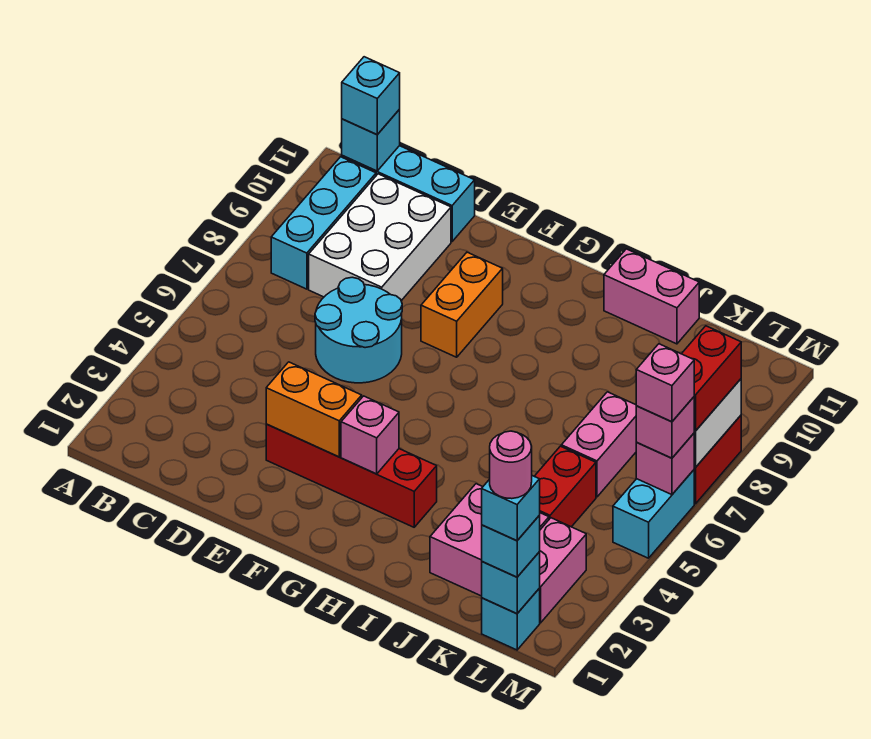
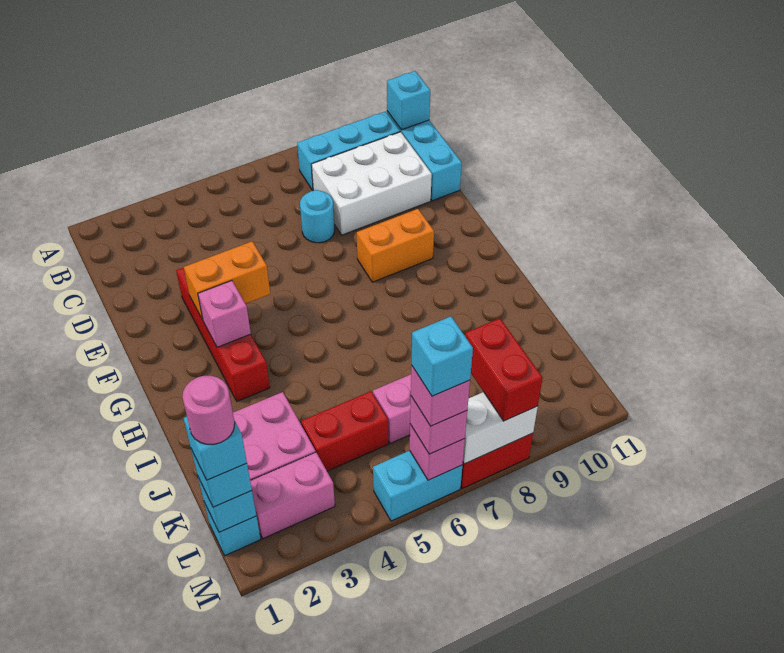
cyan brick B11 level 3 -> cyan brick M6 level 5
cyan round brick D6:E7 level 1 -> cyan round brick D7 level 1
orange brick E3:F3 level 2 -> orange brick F3:F4 level 2
pink brick I11:J11 level 1 -> none
red brick M7:M8 level 3 -> red brick L8:M8 level 3

